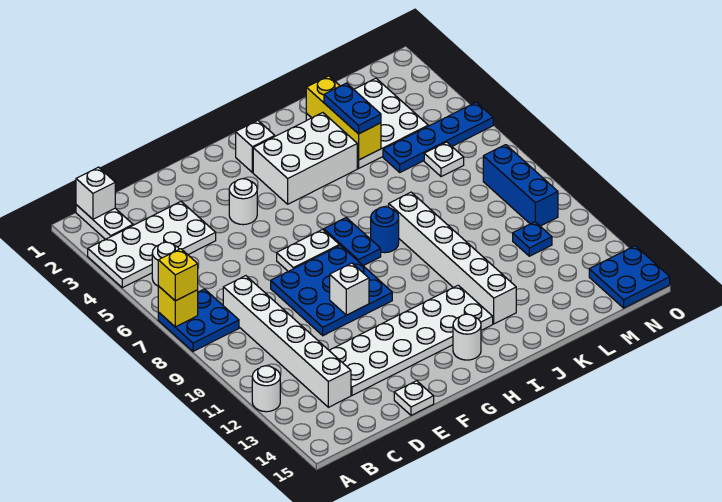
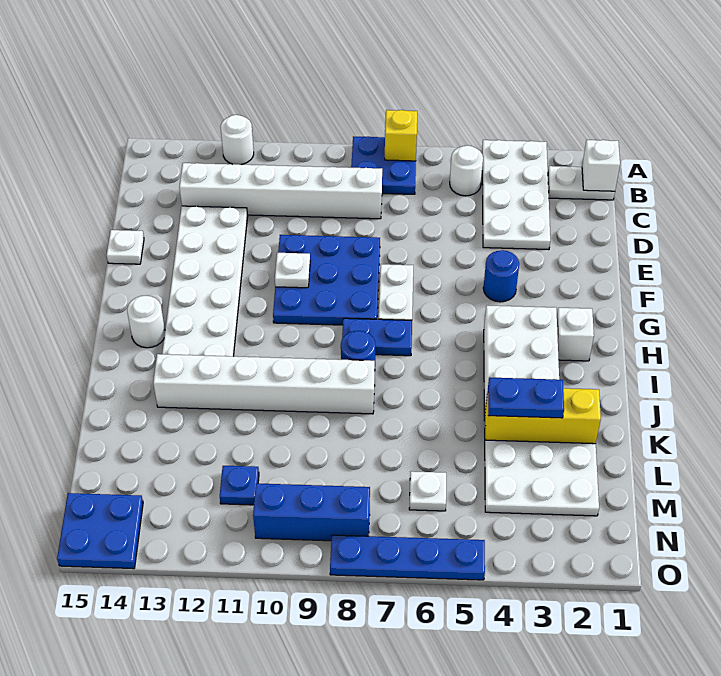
yellow brick A7 level 3 -> none
white round brick F4 level 1 -> blue round brick F4 level 1
white brick F10 level 2 -> white plate F10 level 2
blue plate L5:O5 level 1 -> blue plate O5:O8 level 1

